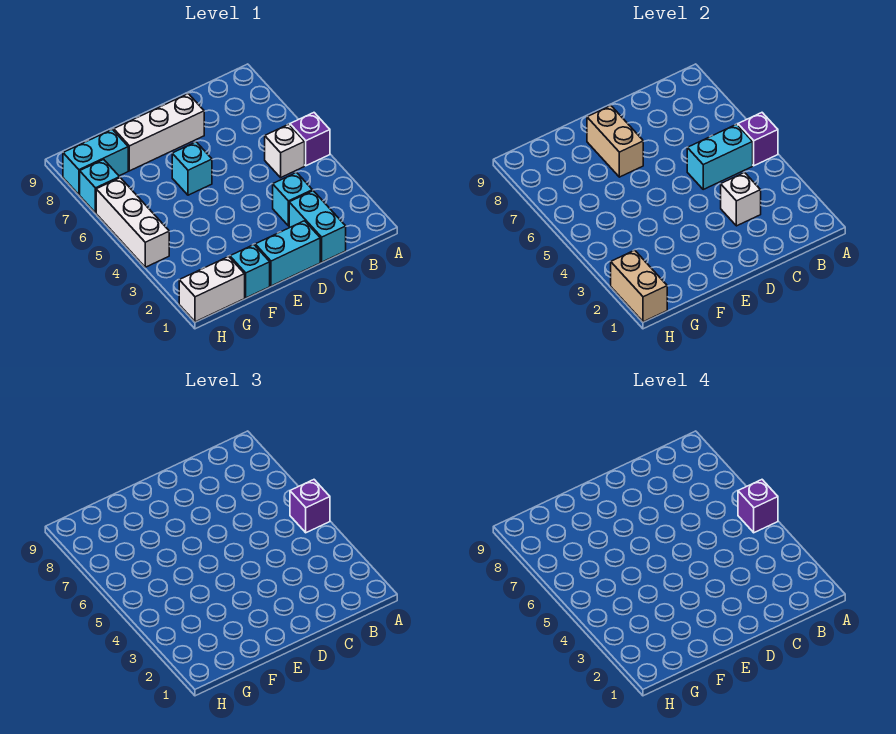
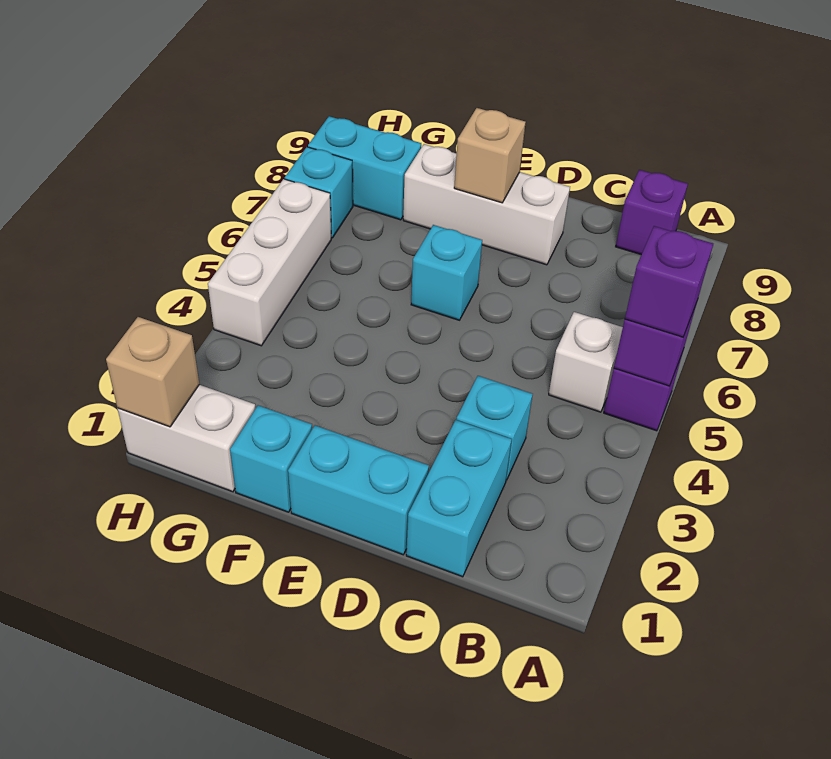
purple brick A5 level 4 -> purple brick B9 level 1
cyan brick B5:C5 level 2 -> none
white brick C3 level 2 -> none
tan brick E7:E8 level 2 -> tan brick E8 level 2
tan brick H1:H2 level 2 -> tan brick H1 level 2

